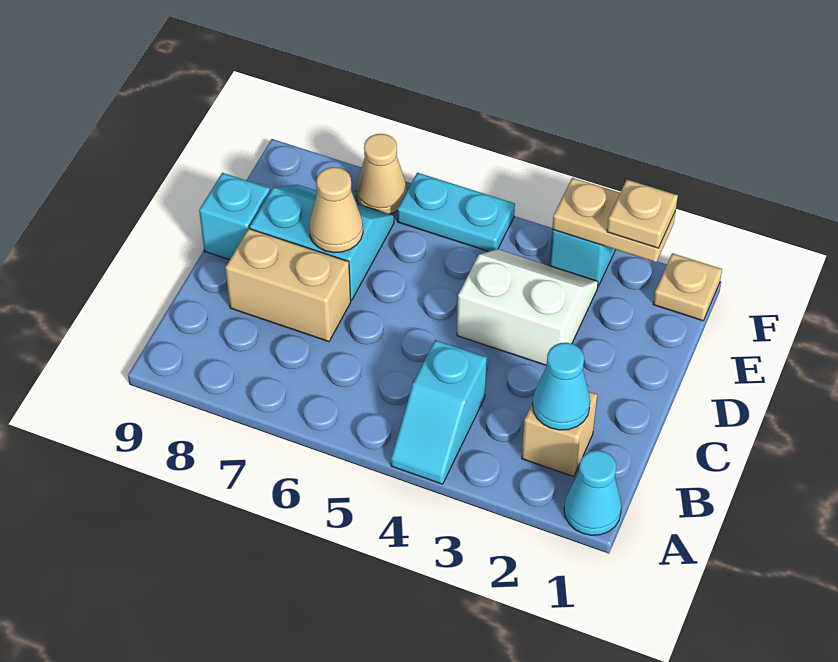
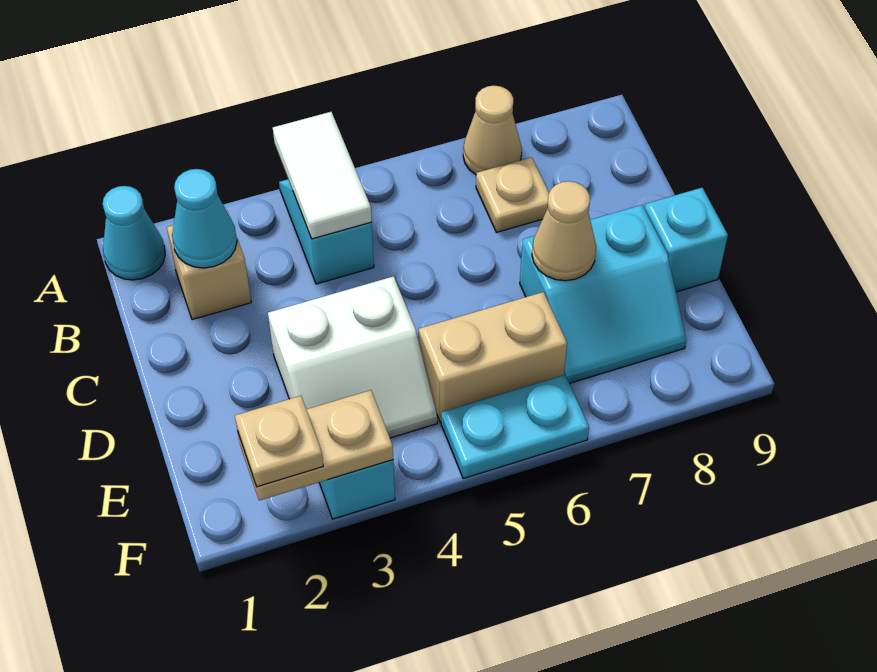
none -> white tile A4:B4 level 2
tan brick C7:C8 level 1 -> tan brick E5:E6 level 1
tan plate F1 level 1 -> tan plate B7 level 1
tan cone F7 level 1 -> tan cone A7 level 1

